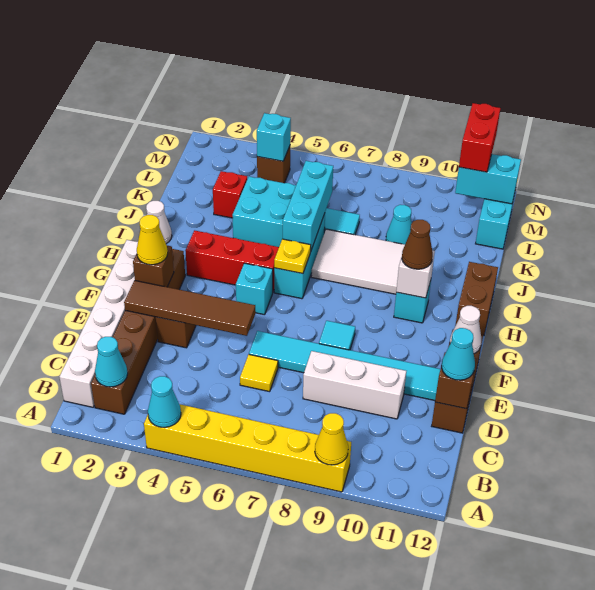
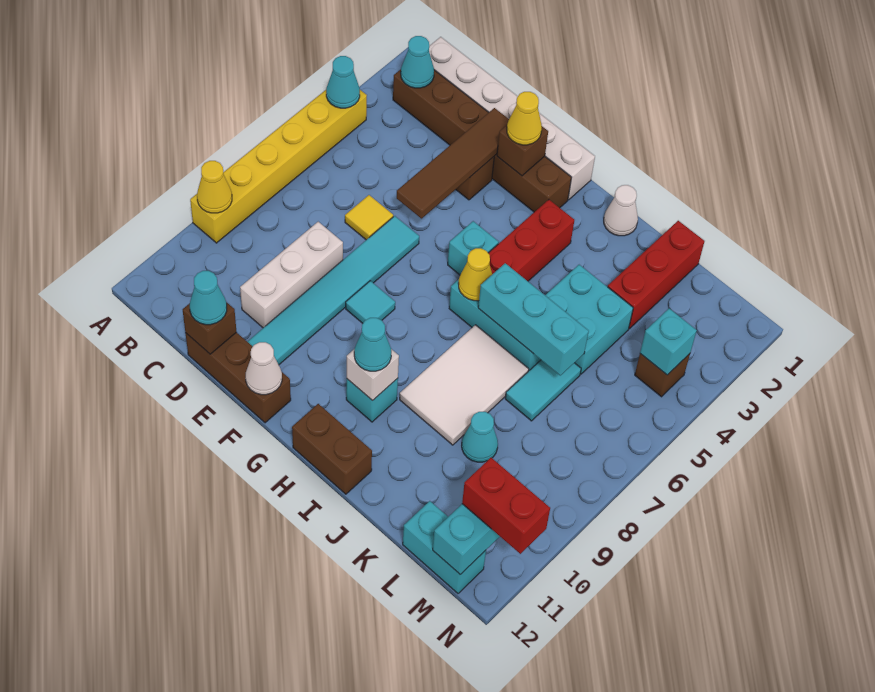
yellow plate H6 level 2 -> yellow cone H6 level 2
brown cone H10 level 3 -> cyan cone H10 level 3
red brick K3 level 1 -> red brick K1:K3 level 1

